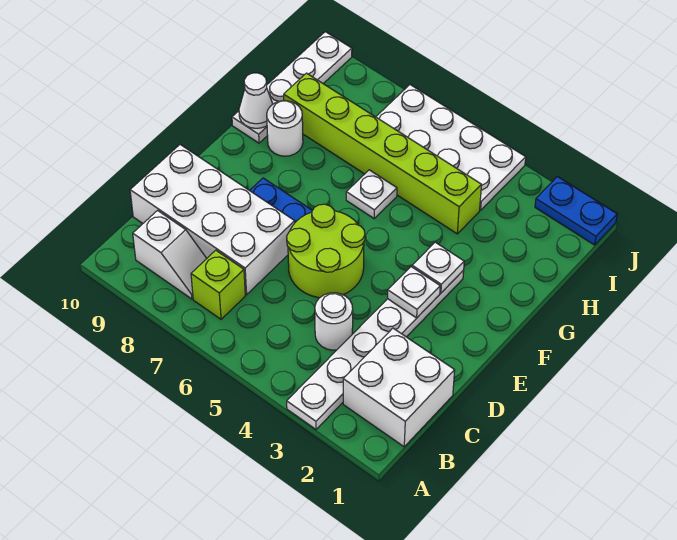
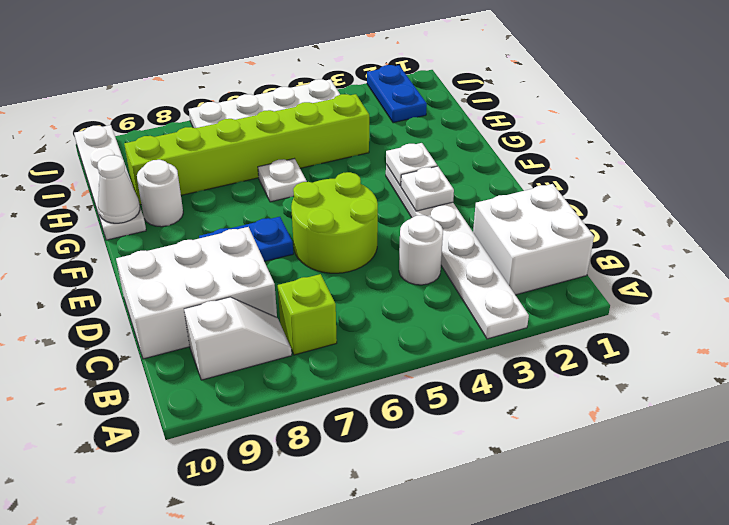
white brick C7:D10 level 1 -> white brick C8:D10 level 1
blue plate J1:J2 level 1 -> blue plate I2:J2 level 1

